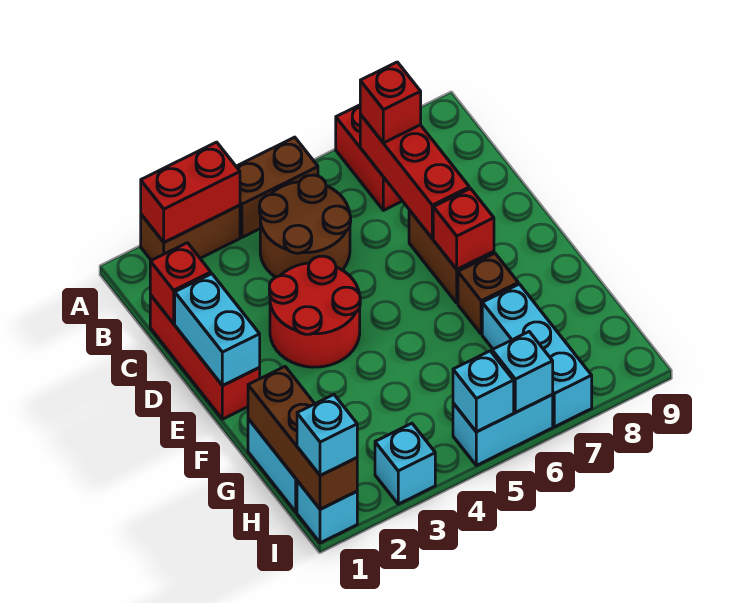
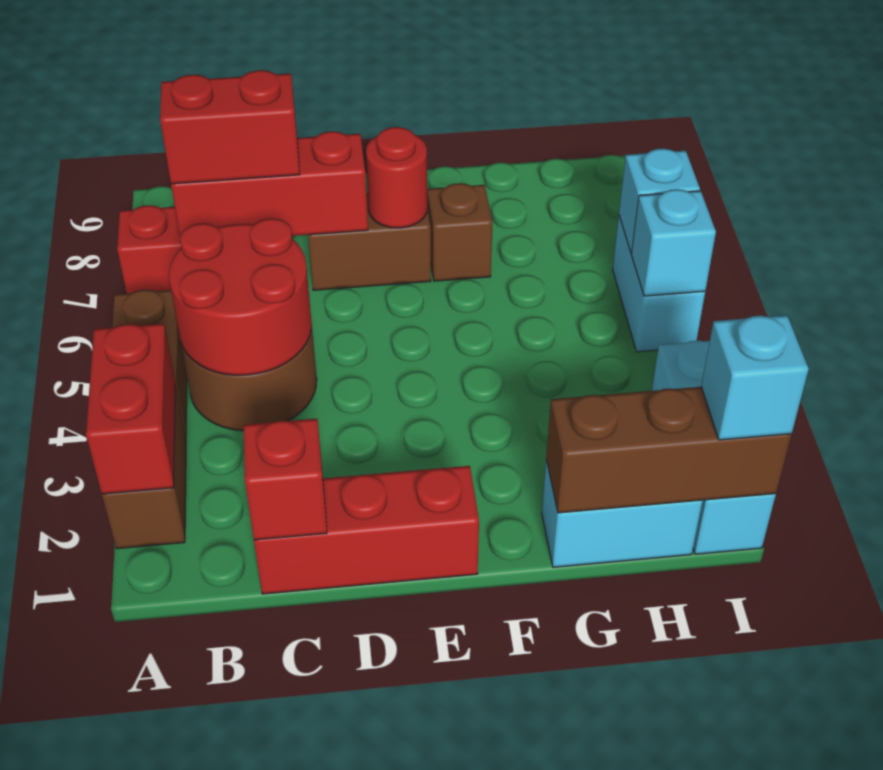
red brick B7 level 3 -> red brick B7:C7 level 3
cyan brick D1:E1 level 2 -> none
red round brick D3:E4 level 1 -> red round brick B4:C5 level 2
red brick E7 level 2 -> red round brick E7 level 2
cyan brick G7:I7 level 1 -> none

